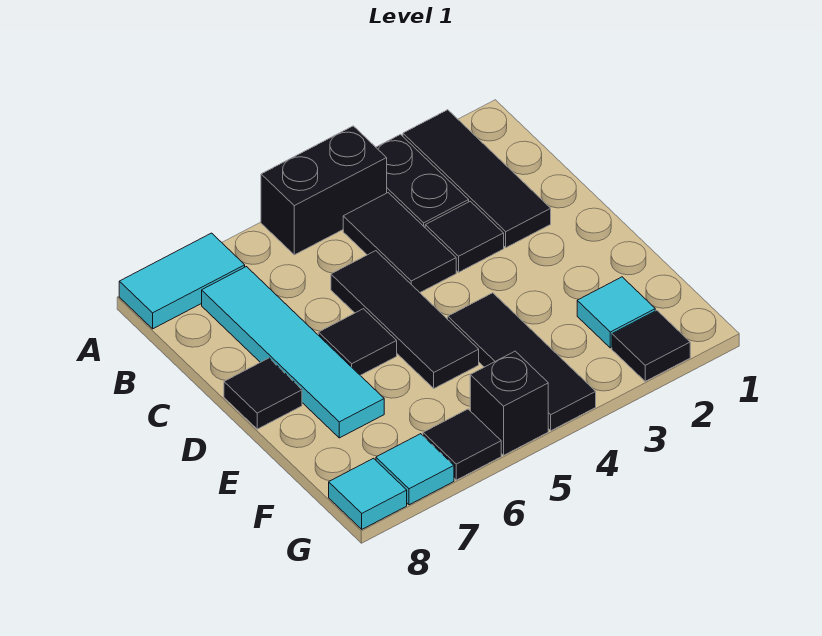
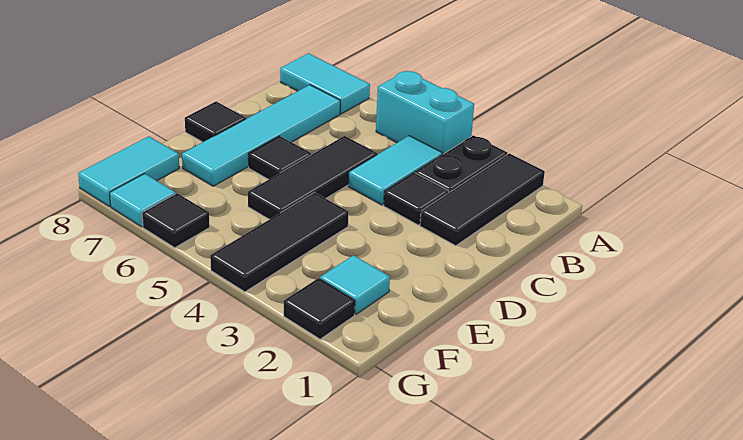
black brick A4:A5 level 1 -> cyan brick A4:A5 level 1
black tile B4:C4 level 1 -> cyan tile B4:C4 level 1
black brick G5 level 1 -> none
cyan tile G8 level 1 -> cyan tile F8:G8 level 1

